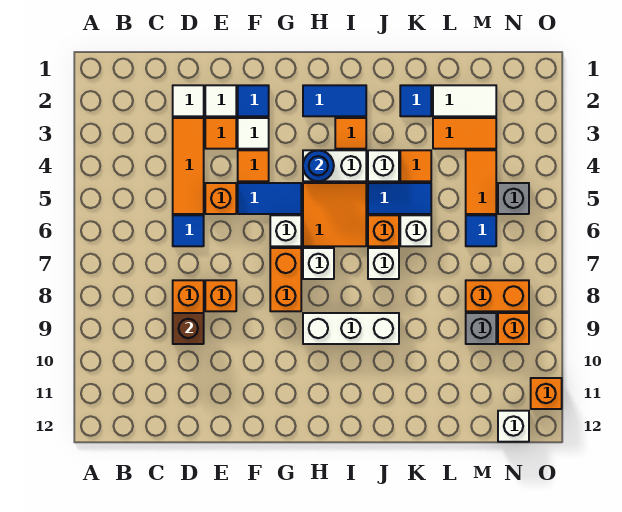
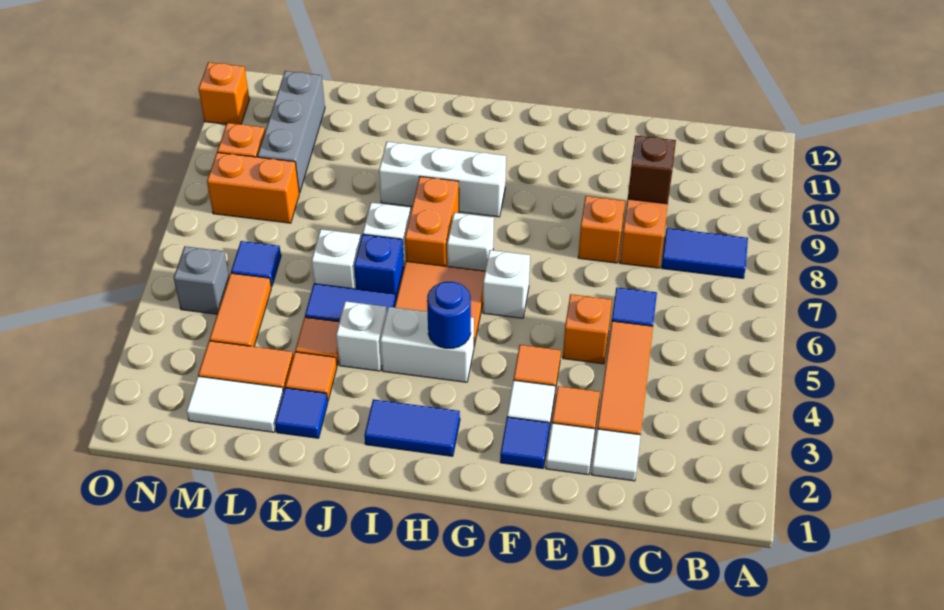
blue tile F5:G5 level 1 -> blue tile B8:C8 level 1
orange brick G7:G8 level 1 -> orange brick I7:I8 level 1
orange tile I3 level 1 -> orange tile K3 level 1
orange brick J6 level 1 -> blue brick J6 level 1
grey brick M9 level 1 -> grey brick M9:M11 level 1
white brick N12 level 1 -> none

